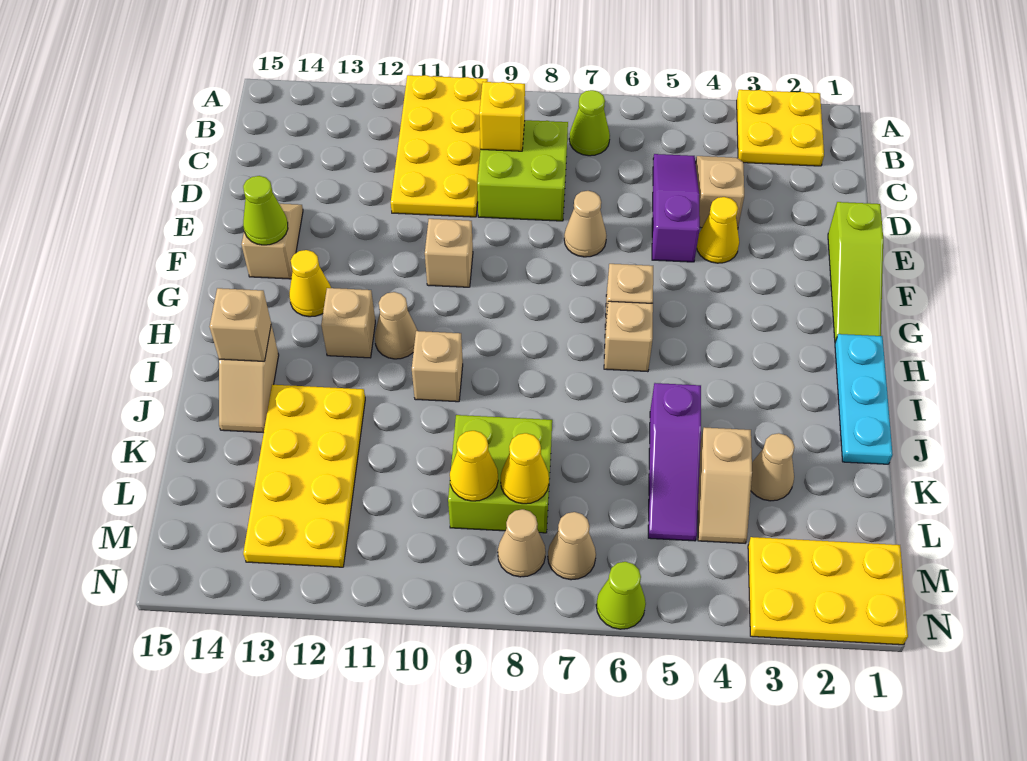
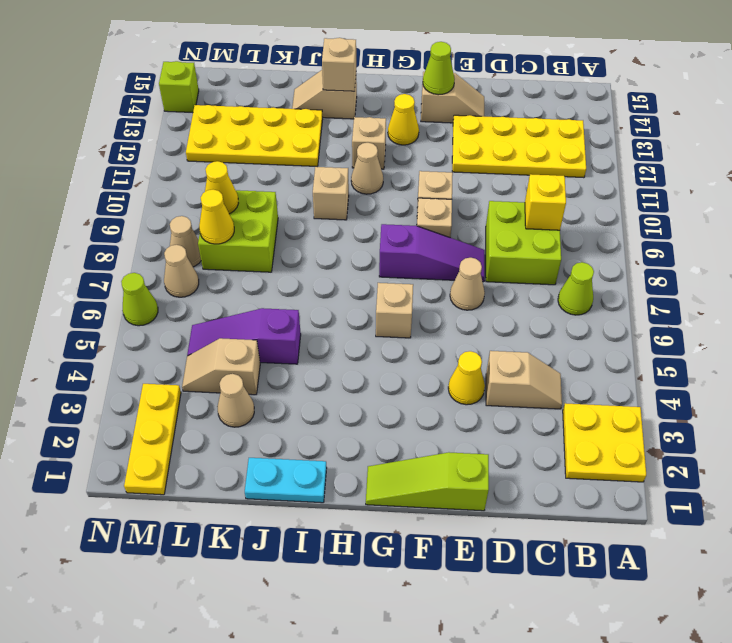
yellow plate A10:D11 level 1 -> yellow plate B12:E13 level 1
purple slope C5:E5 level 1 top E -> purple slope E8:G8 level 1 top G
cyan plate H1:J1 level 1 -> cyan plate I1:J1 level 1
tan brick H6 level 1 -> tan brick F9 level 1
yellow plate M1:N3 level 1 -> yellow plate M1:M3 level 1
none -> lime brick N14 level 1

